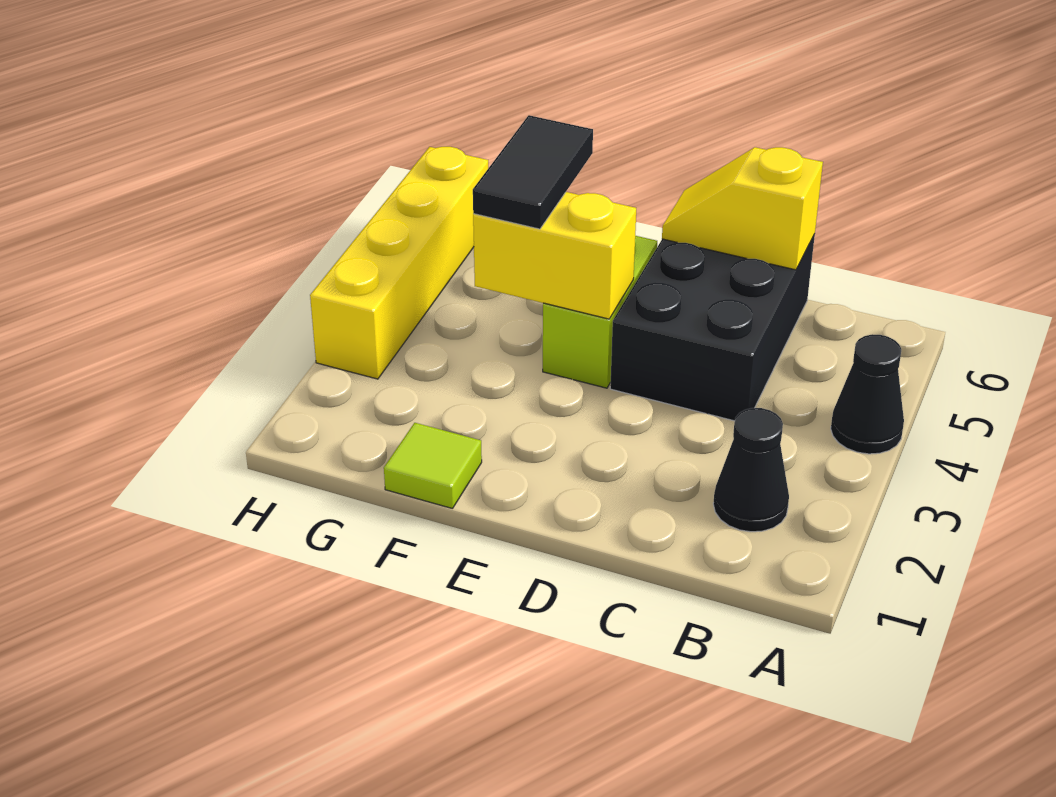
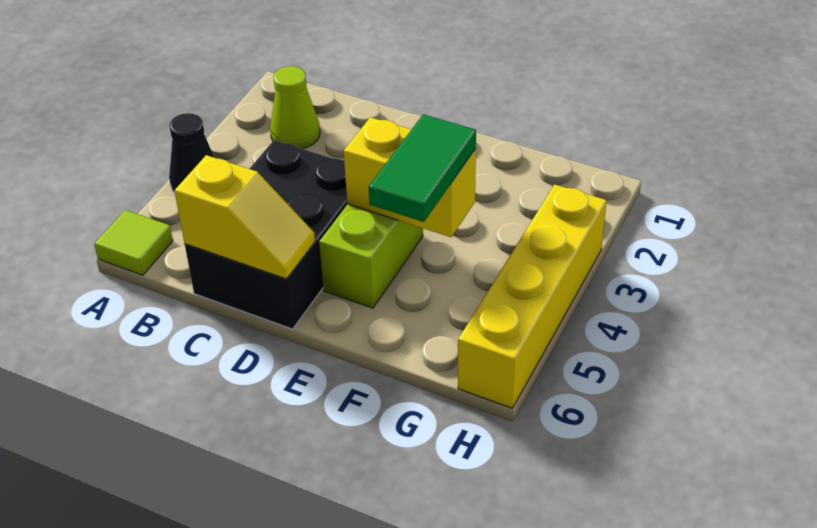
black cone B2 level 1 -> lime cone B2 level 1
lime tile F1 level 1 -> lime tile A6 level 1
black tile F4:F5 level 3 -> green tile F4:F5 level 3

